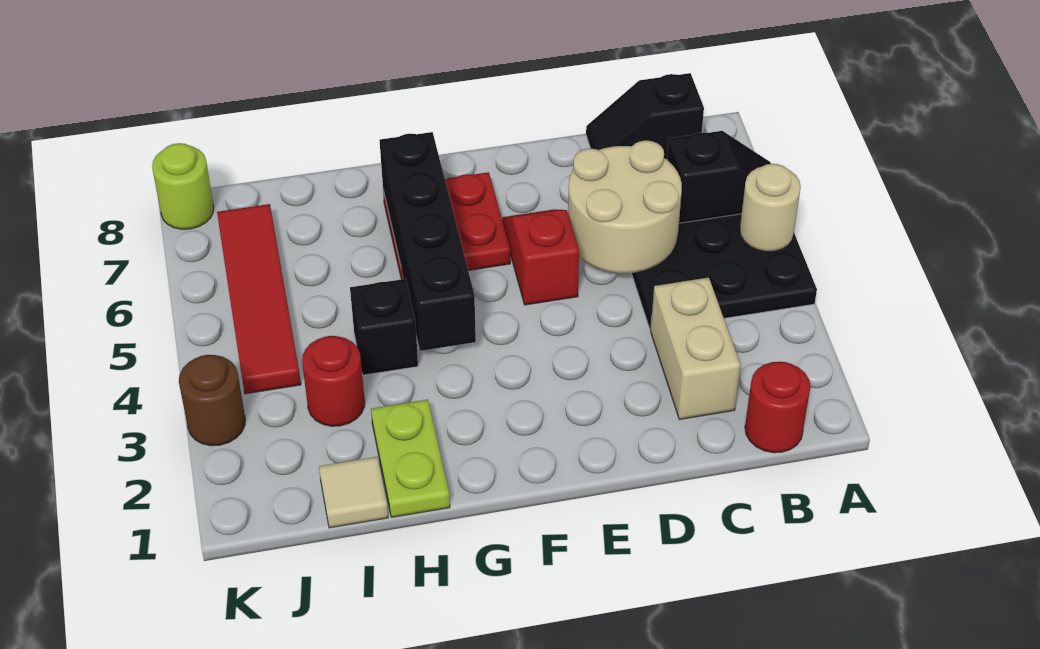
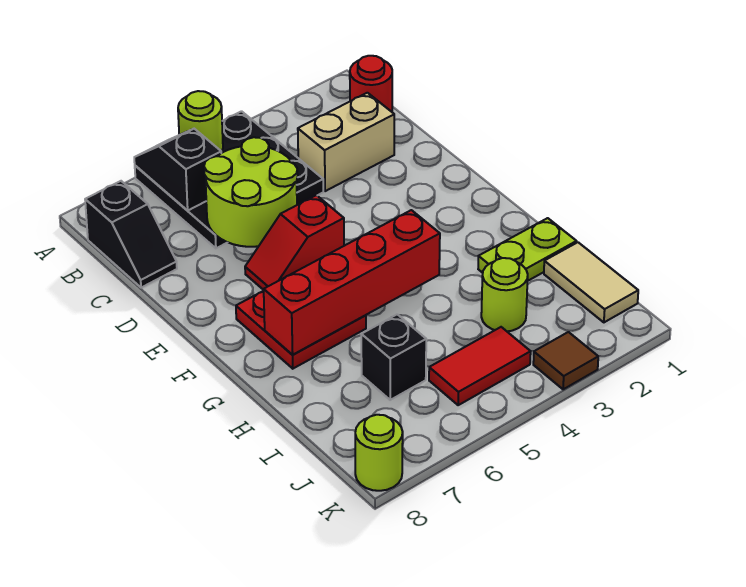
tan round brick A5 level 2 -> lime round brick A5 level 2
tan round brick C5:D6 level 2 -> lime round brick C5:D6 level 2
black brick G4:G7 level 2 -> red brick G4:G7 level 2
black brick H4 level 1 -> black brick I6 level 1
tan tile I1 level 1 -> tan tile I1:J1 level 1
red round brick I3 level 1 -> lime round brick I3 level 1
red tile J4:J7 level 1 -> red tile J4:J5 level 1
brown round brick K3 level 1 -> brown tile K3 level 1

